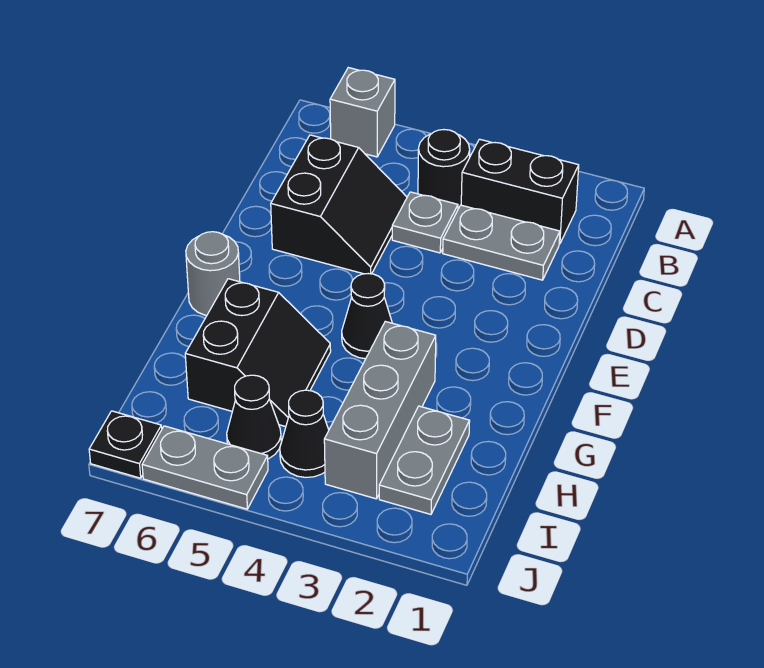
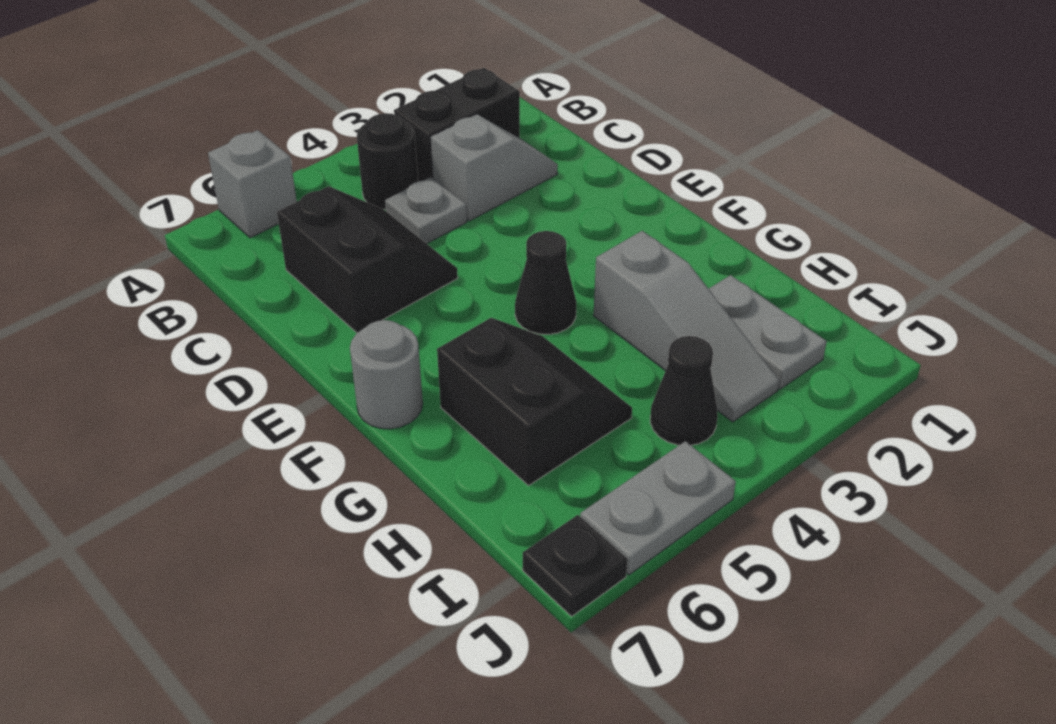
grey plate C2:C3 level 1 -> grey slope C2:C3 level 1 top 3
grey brick G3:I3 level 1 -> grey slope G3:I3 level 1 top G
black cone I5 level 1 -> none

